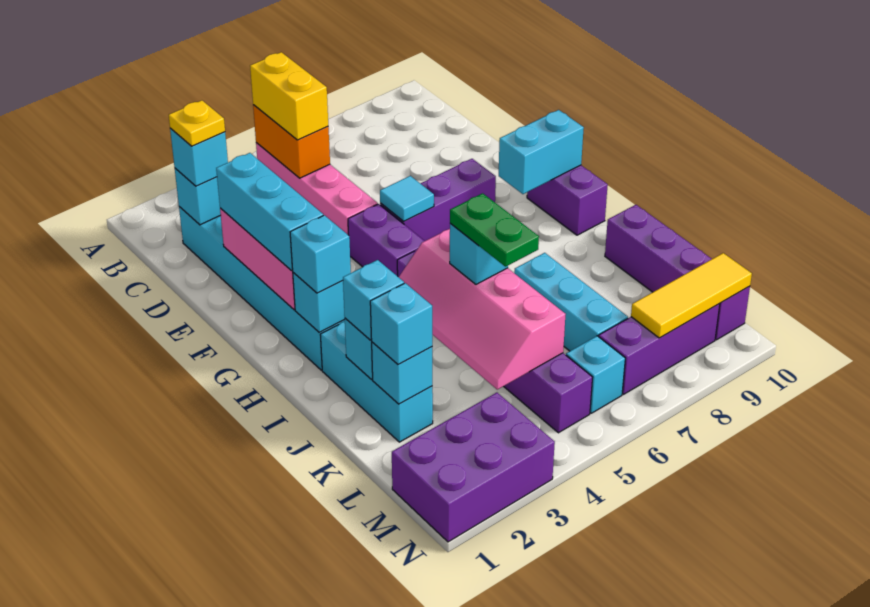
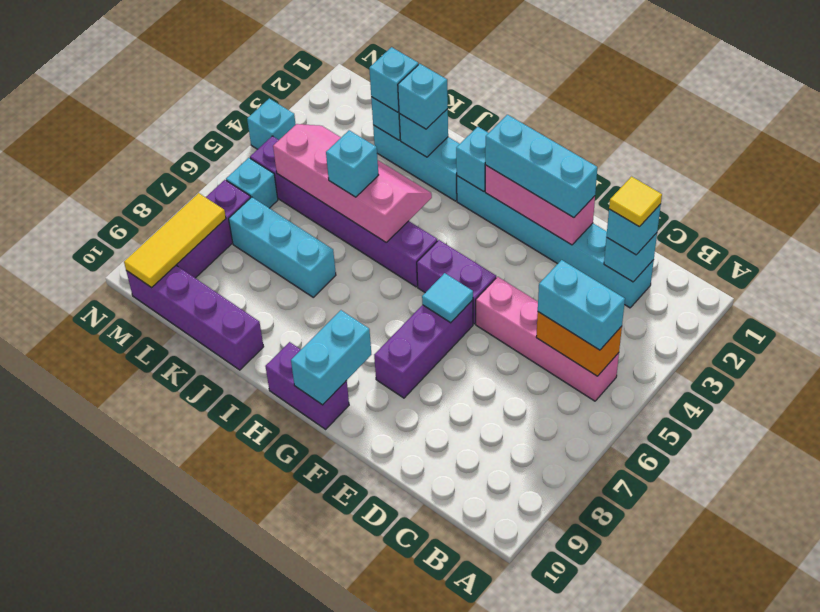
yellow brick B5:C5 level 3 -> cyan brick B5:C5 level 3
yellow plate C2 level 4 -> yellow tile C2 level 4
cyan brick H2 level 3 -> cyan brick N4 level 1
green plate J5:K5 level 4 -> none
purple brick M1:N3 level 1 -> none

